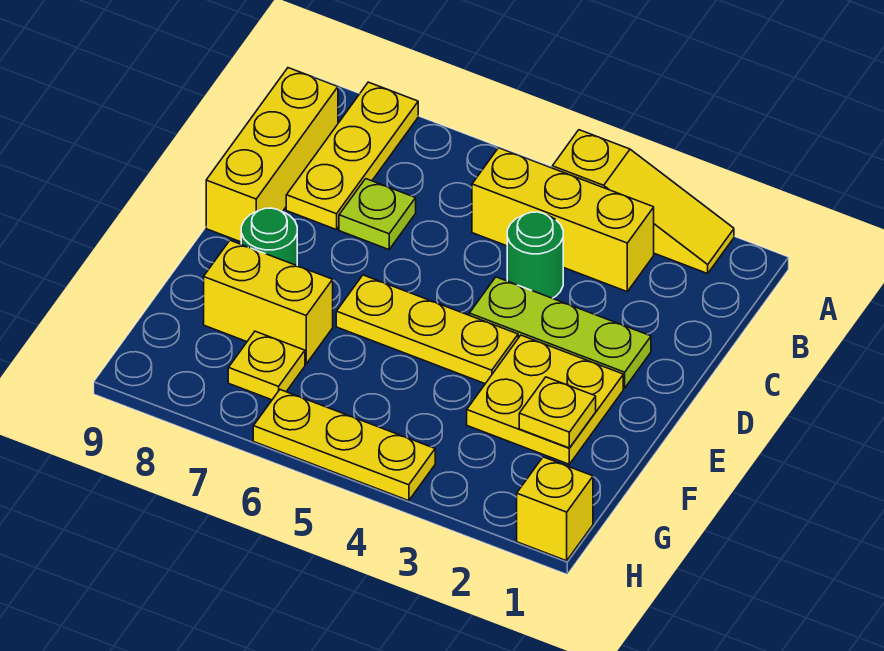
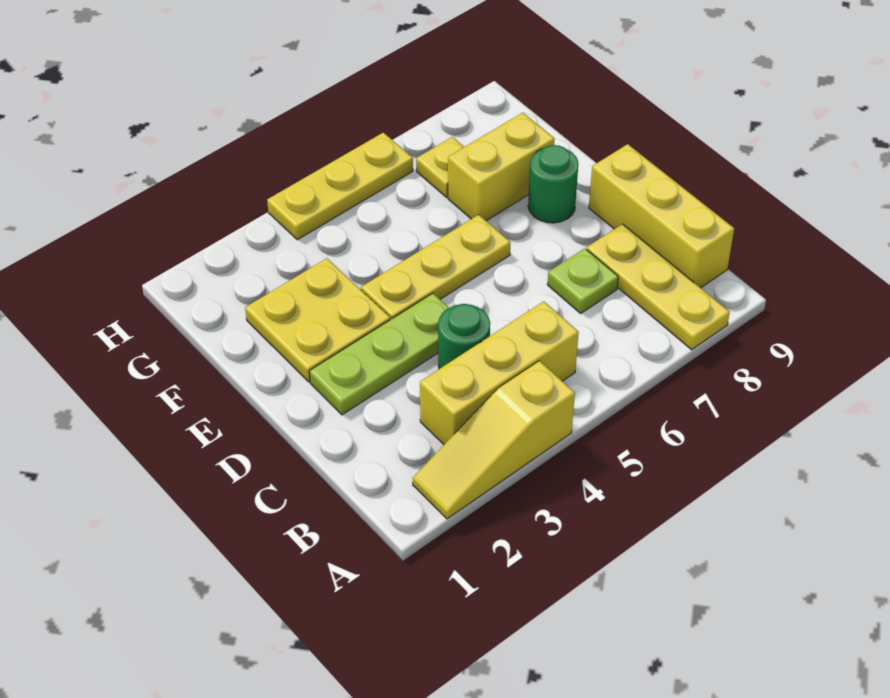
yellow plate F2 level 2 -> none
yellow brick H1 level 1 -> none

